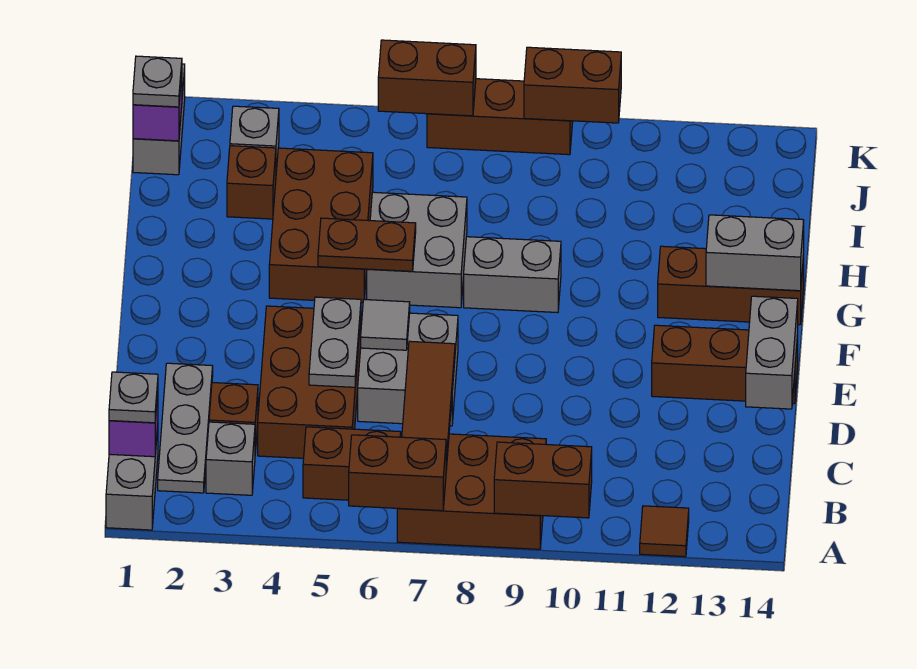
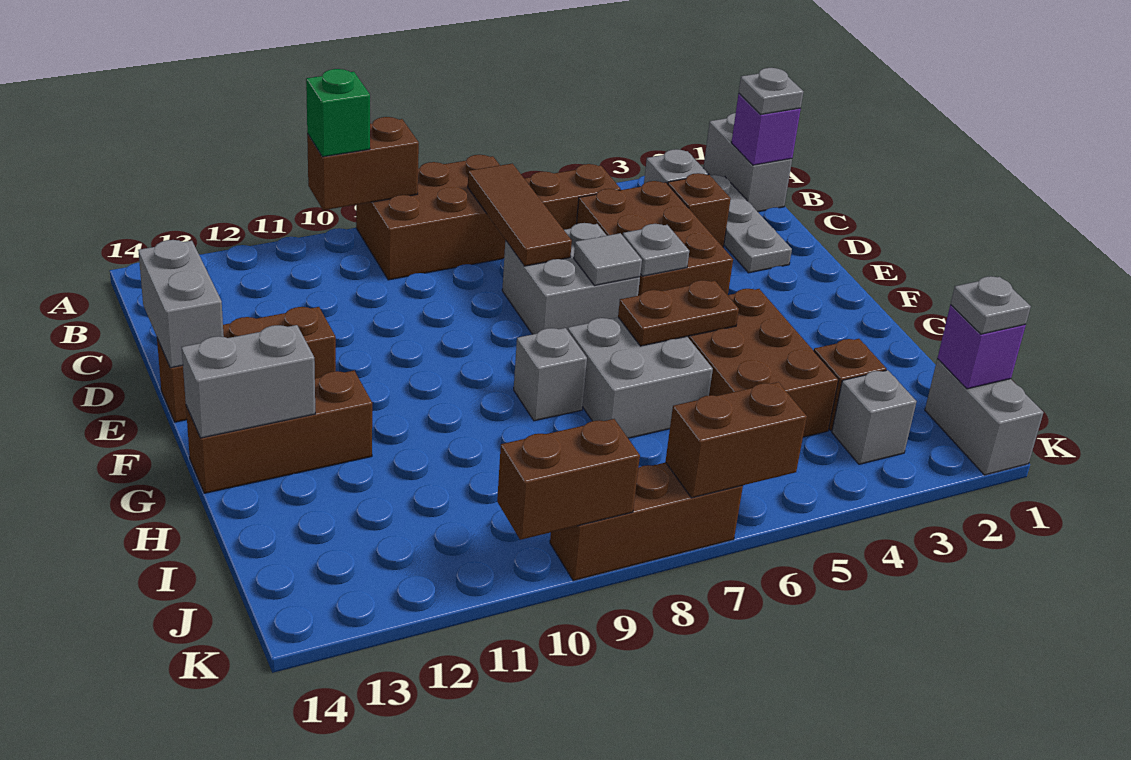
brown brick A6:A7 level 2 -> none
none -> green brick A10 level 3
brown tile A12 level 1 -> none
grey plate D5:E5 level 2 -> grey plate E5 level 2
grey brick G8:G9 level 1 -> grey brick G8 level 1

